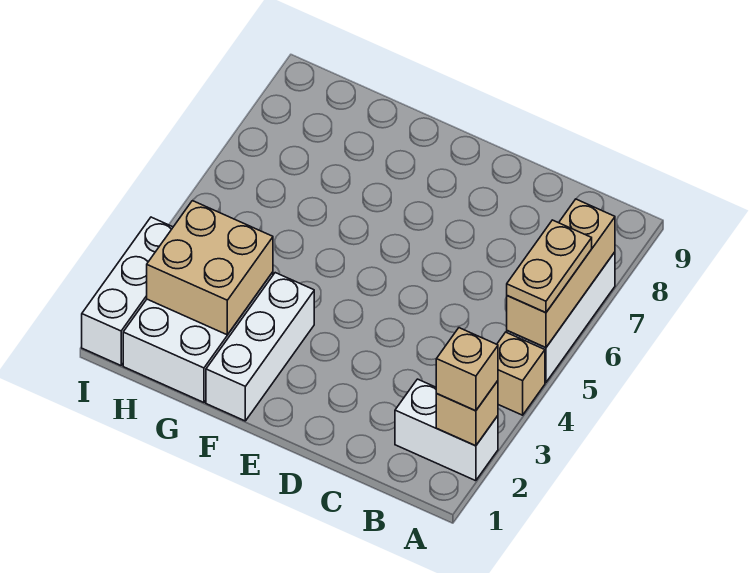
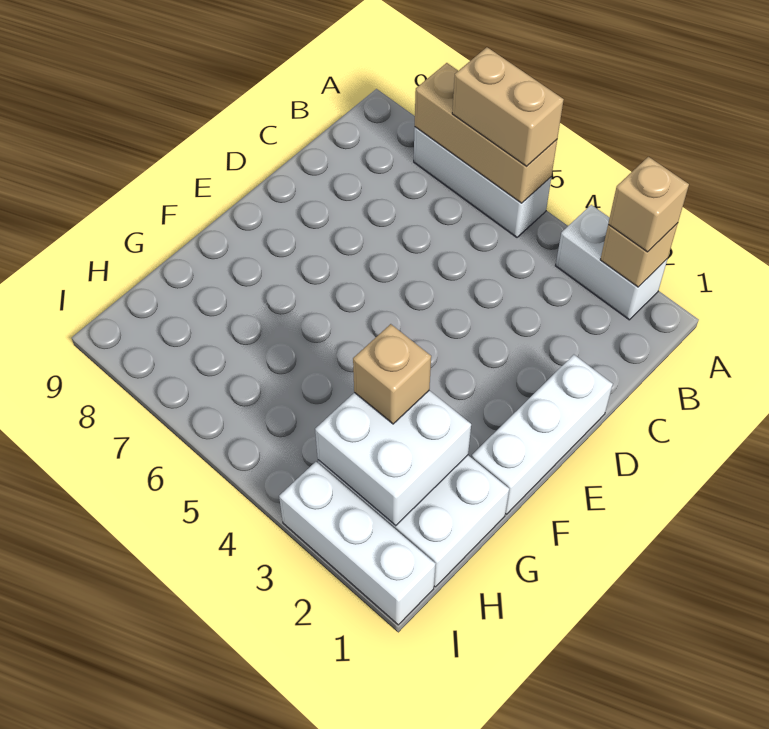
white brick A2:B2 level 1 -> white brick A2:A3 level 1
tan brick A4 level 1 -> tan brick G3 level 3
tan plate A5:A6 level 3 -> tan brick A5:A6 level 3
white brick F1:F3 level 1 -> white brick D1:F1 level 1
tan brick G2:H3 level 2 -> white brick G2:H3 level 2

